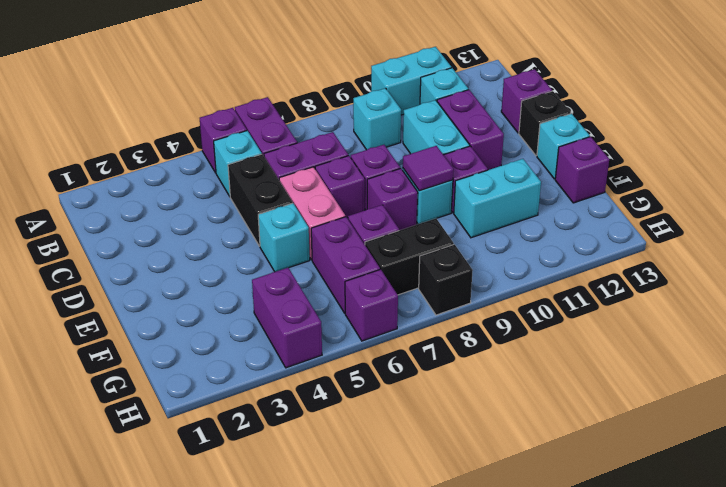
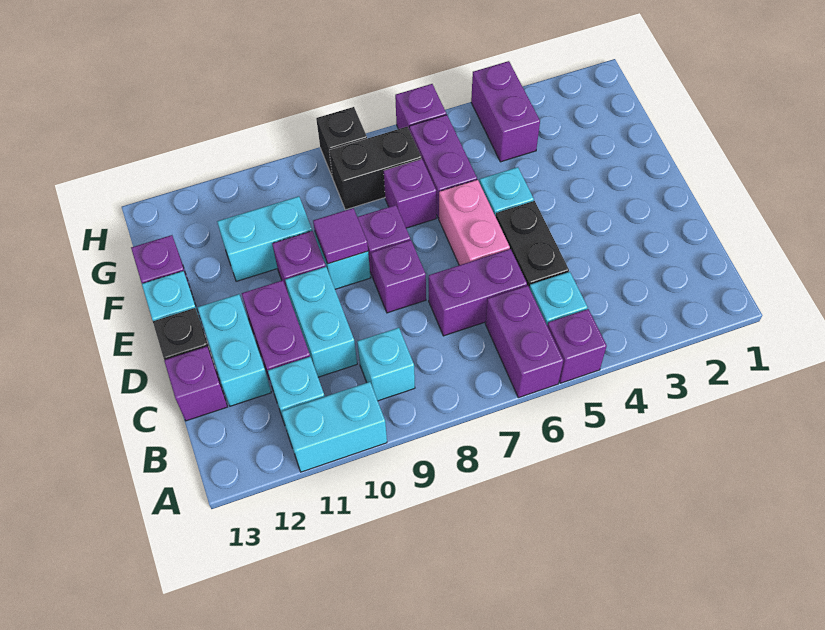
none -> cyan brick C12:D12 level 1
purple brick D7 level 1 -> none

